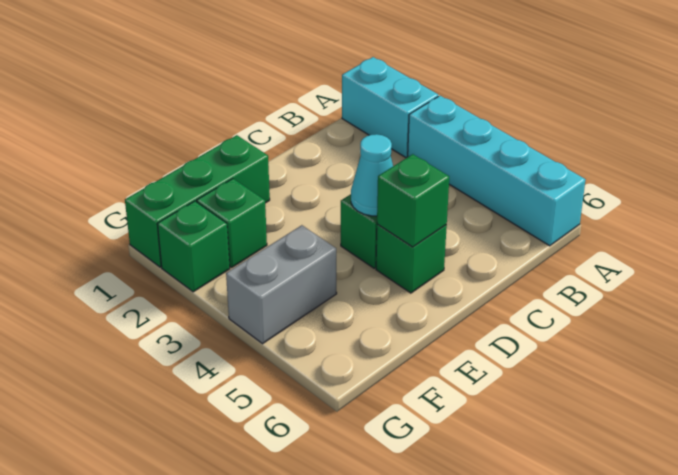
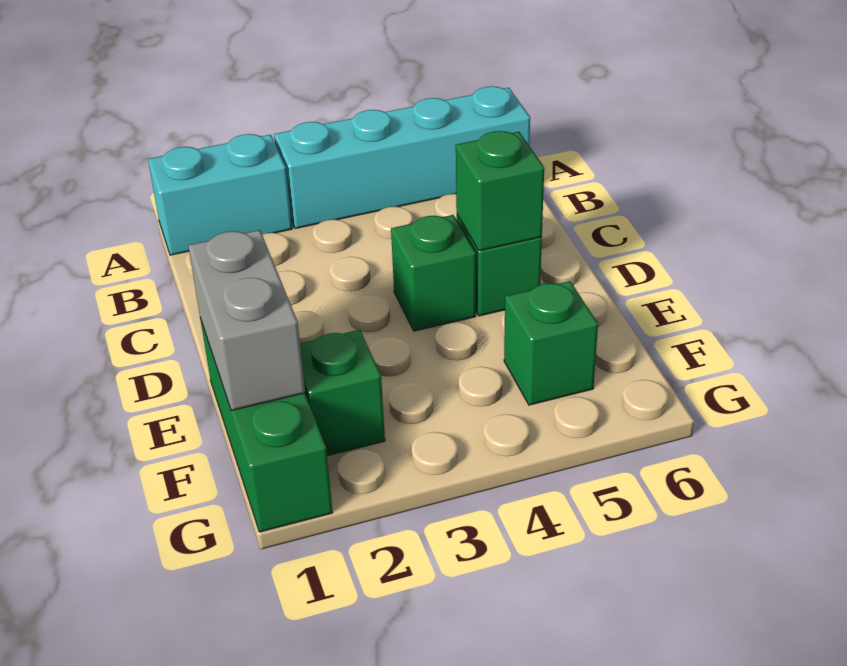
cyan cone D4 level 2 -> none
grey brick F4:G4 level 1 -> grey brick E1:F1 level 2
green brick G2 level 1 -> green brick F5 level 1

